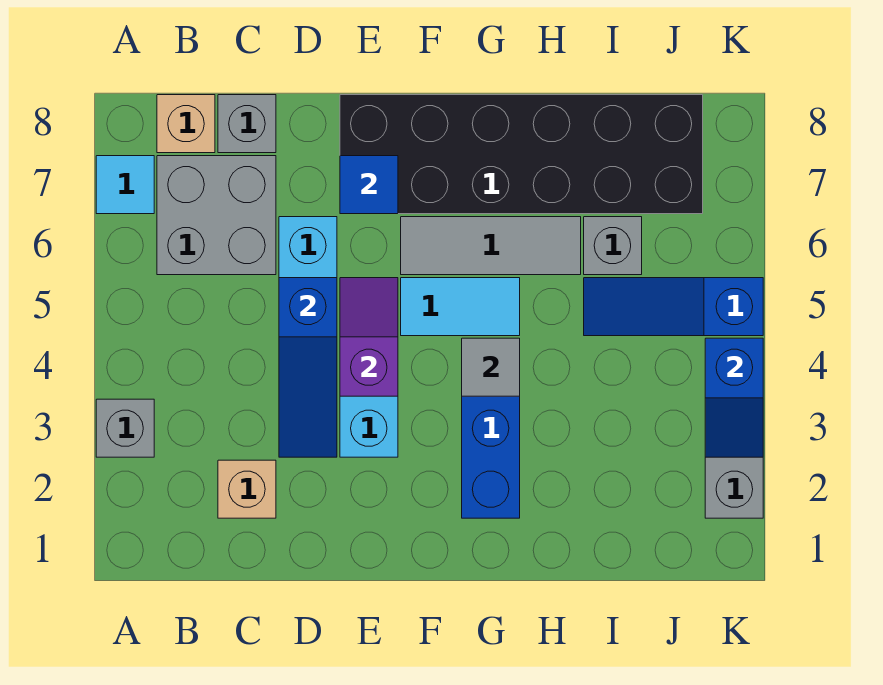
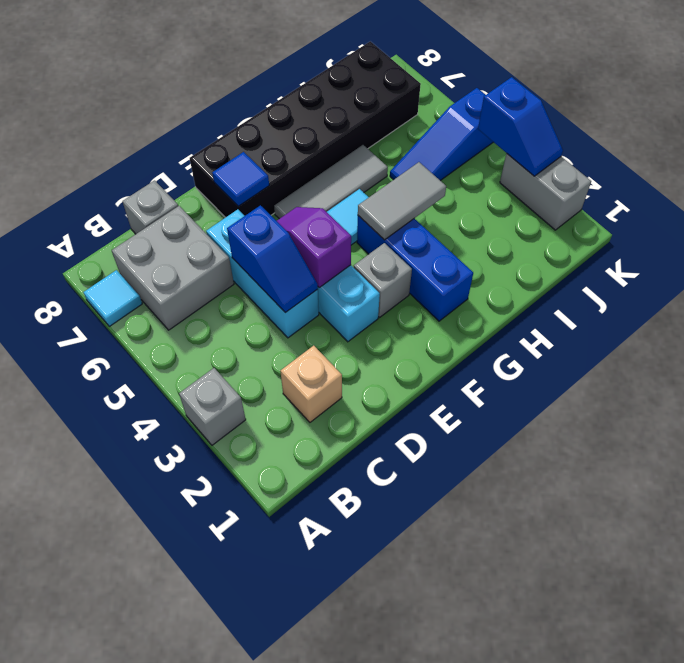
tan brick B8 level 1 -> none
blue slope D3:D5 level 2 top 5 -> blue slope D4:D5 level 2 top 5
grey tile G4 level 2 -> grey tile G4:H4 level 2
grey brick I6 level 1 -> grey brick F3 level 1

